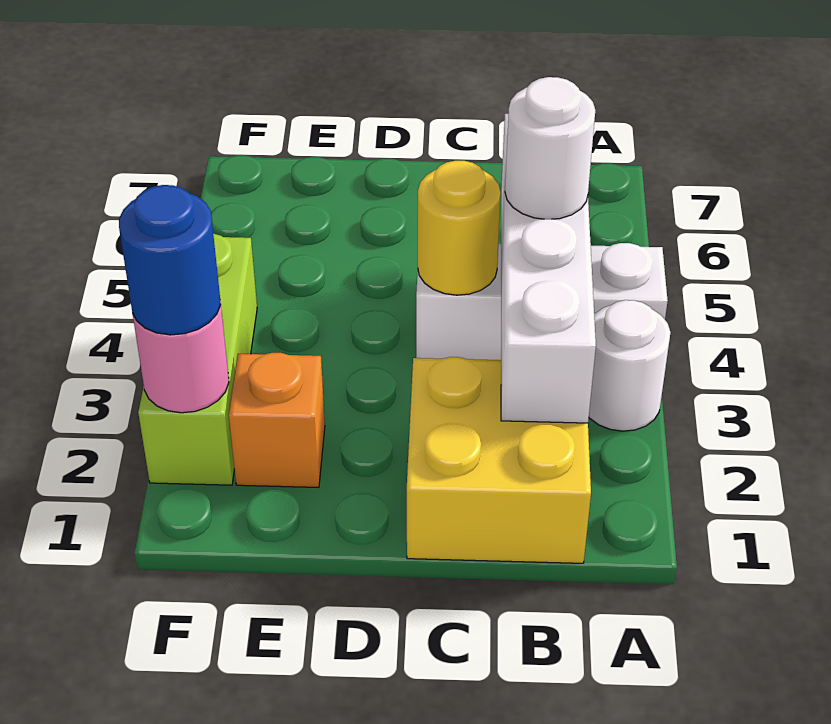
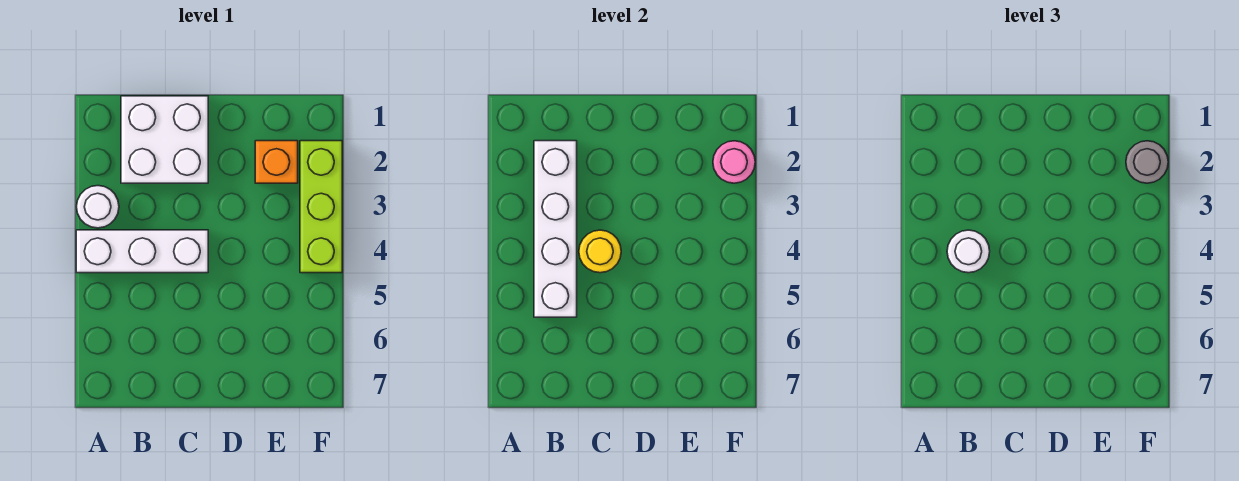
yellow brick B1:C2 level 1 -> white brick B1:C2 level 1
blue round brick F2 level 3 -> grey round brick F2 level 3

